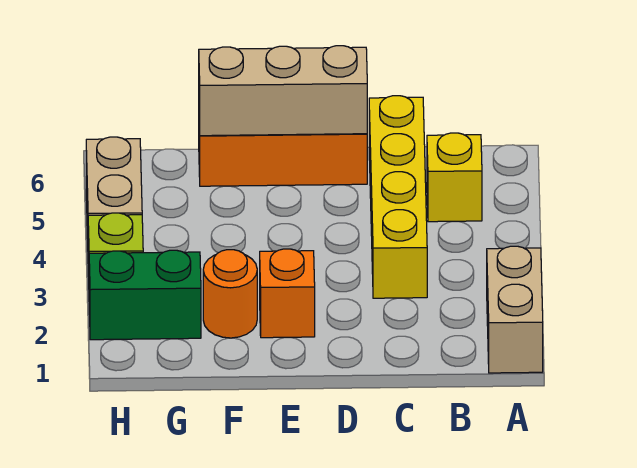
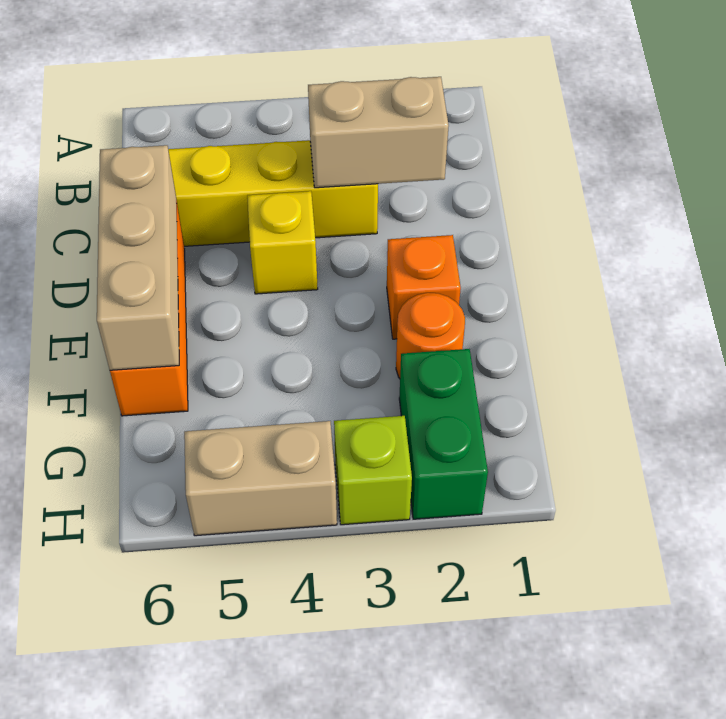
tan brick A1:A2 level 1 -> tan brick C2:C3 level 2
yellow brick B5 level 1 -> yellow brick D4 level 1

